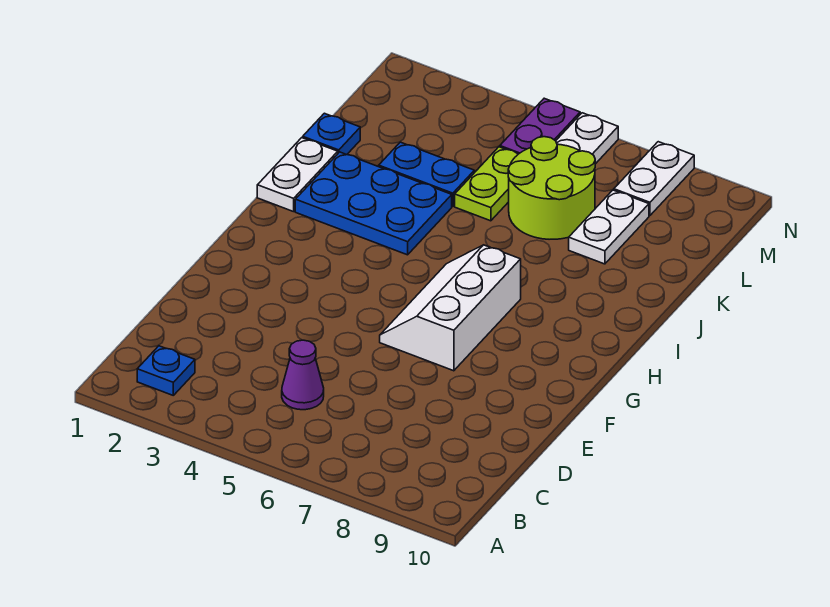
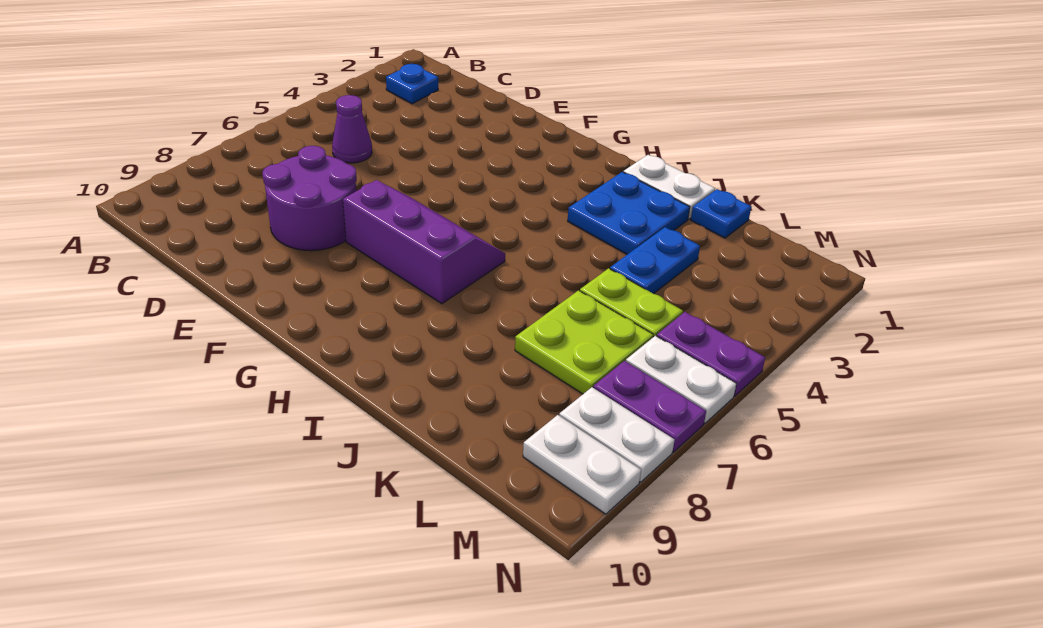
none -> purple round brick D7:E8 level 1
white slope F6:H7 level 1 top 7 -> purple slope F6:H7 level 1 top 7
blue plate I2:J4 level 1 -> blue plate I2:J3 level 1
lime round brick K6:L7 level 1 -> lime plate K6:L7 level 1
white plate K8:L8 level 1 -> white plate M9:N9 level 1
none -> purple plate M7:N7 level 1

